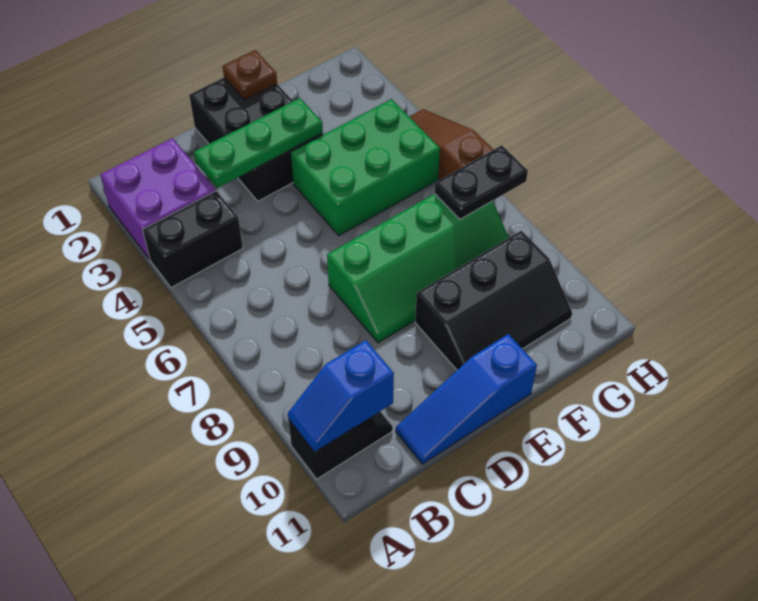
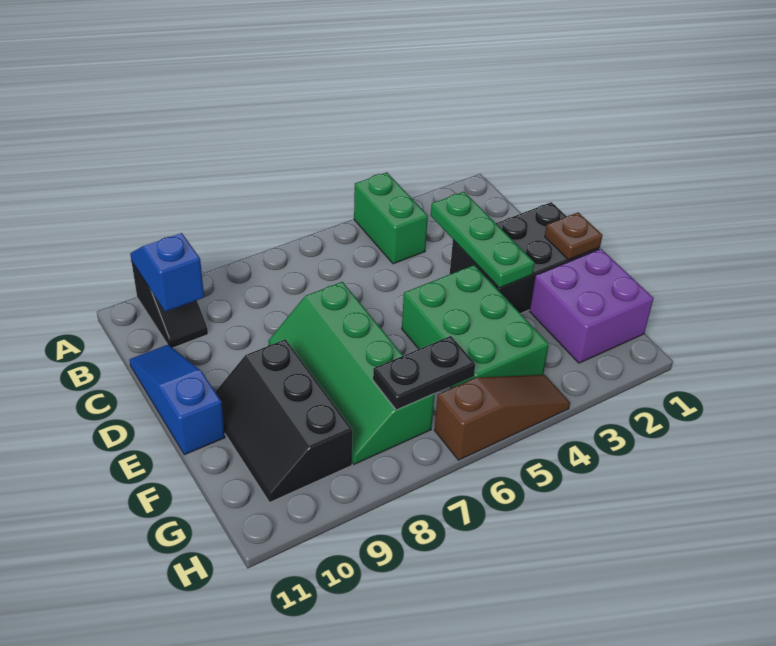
purple brick A2:B3 level 1 -> purple brick F1:G2 level 1
black brick A4:B4 level 1 -> green brick A4:B4 level 1
black plate G7:H7 level 2 -> black plate G6:G7 level 2

